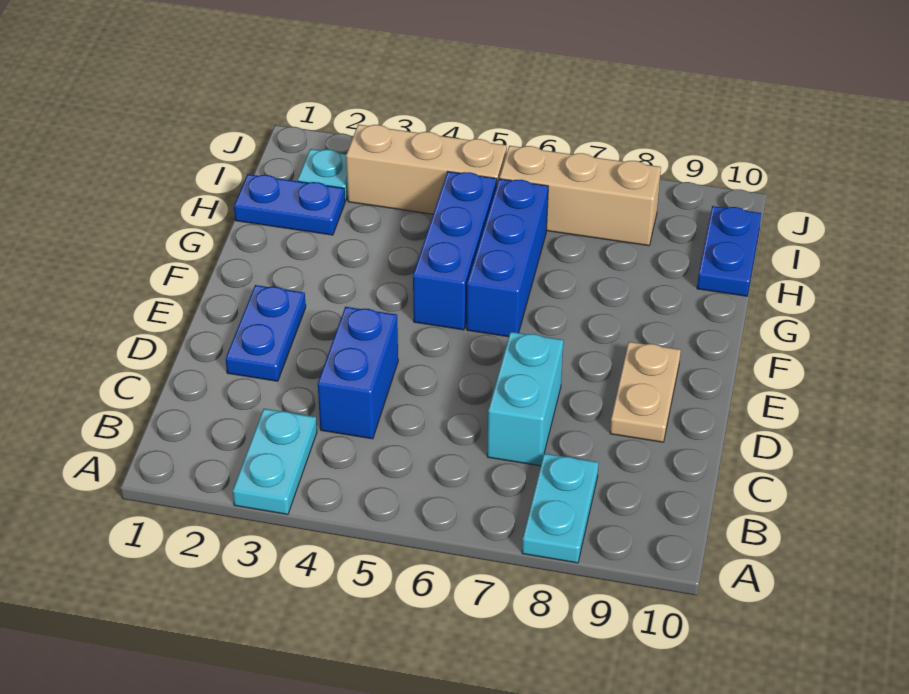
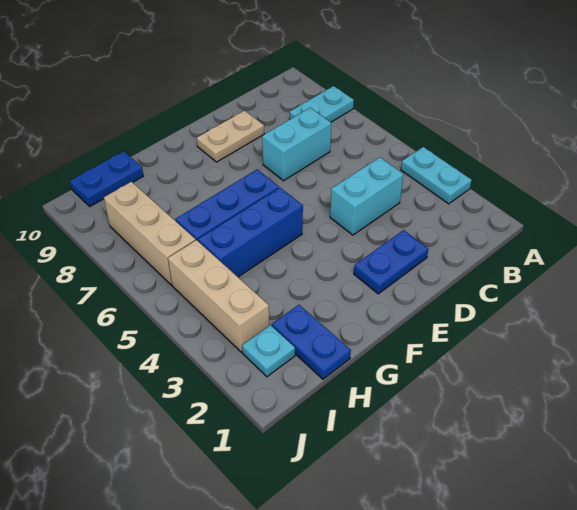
cyan plate A3:B3 level 1 -> cyan plate A3:A4 level 1
blue brick C4:D4 level 1 -> cyan brick C4:D4 level 1

